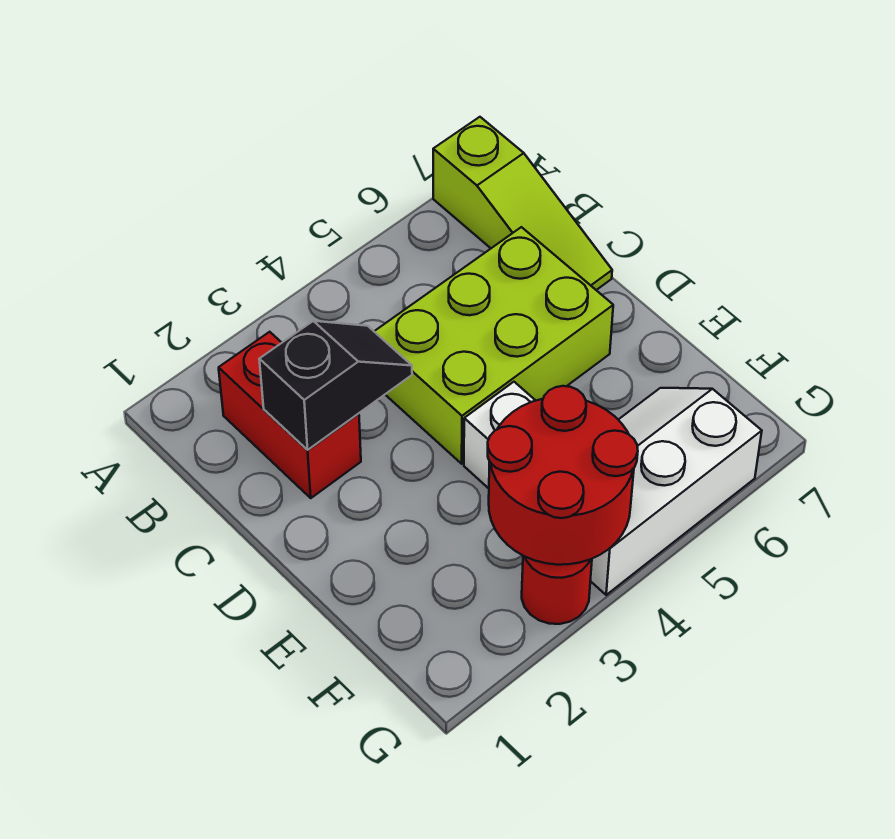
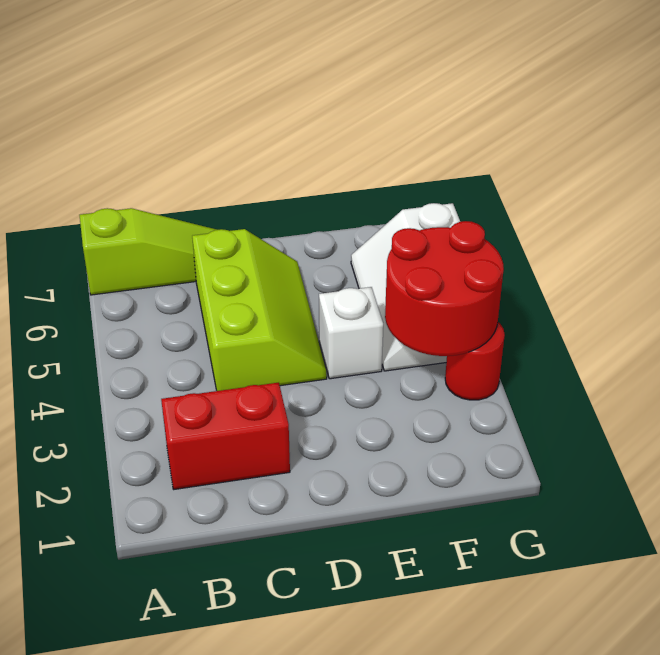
black slope C2:C3 level 2 top 2 -> none
lime brick C4:D6 level 1 -> lime slope C4:D6 level 1 top C

